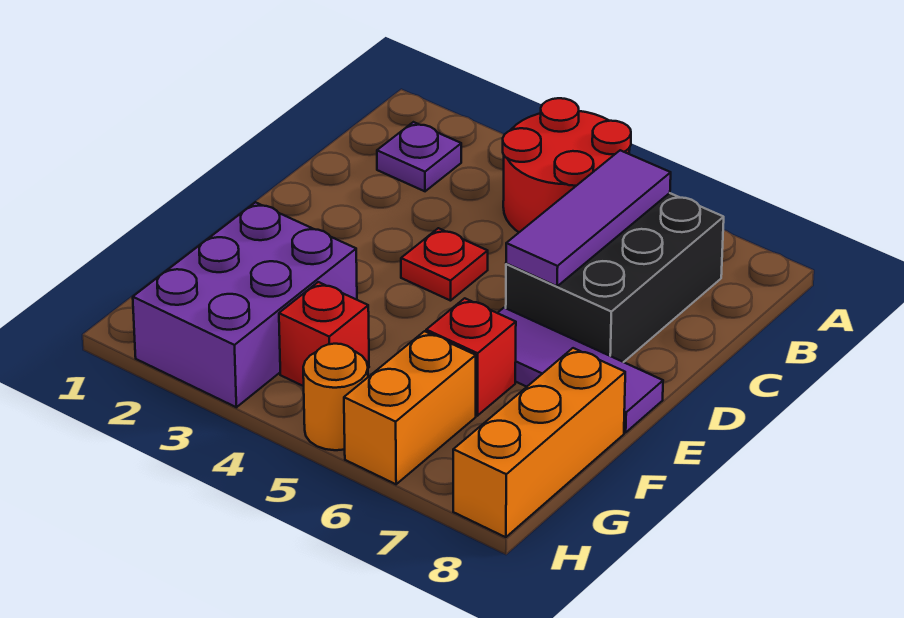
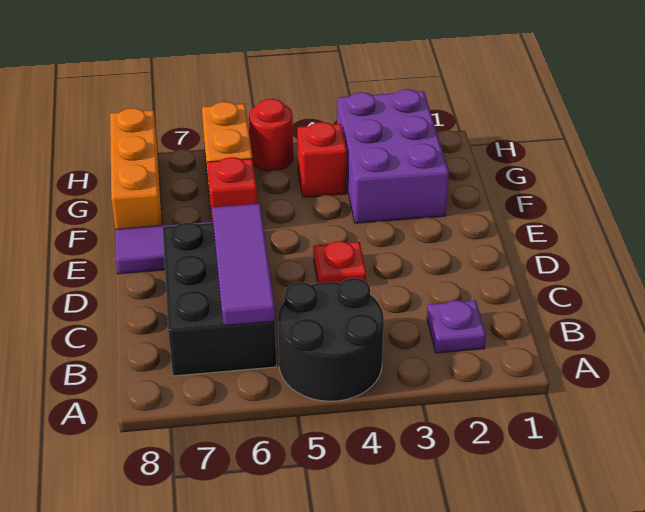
red round brick A4:B5 level 1 -> black round brick A4:B5 level 1
orange round brick H5 level 1 -> red round brick H5 level 1

